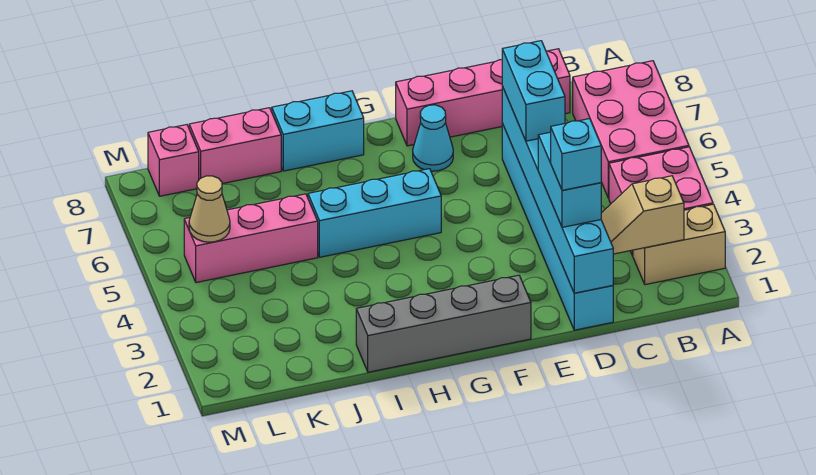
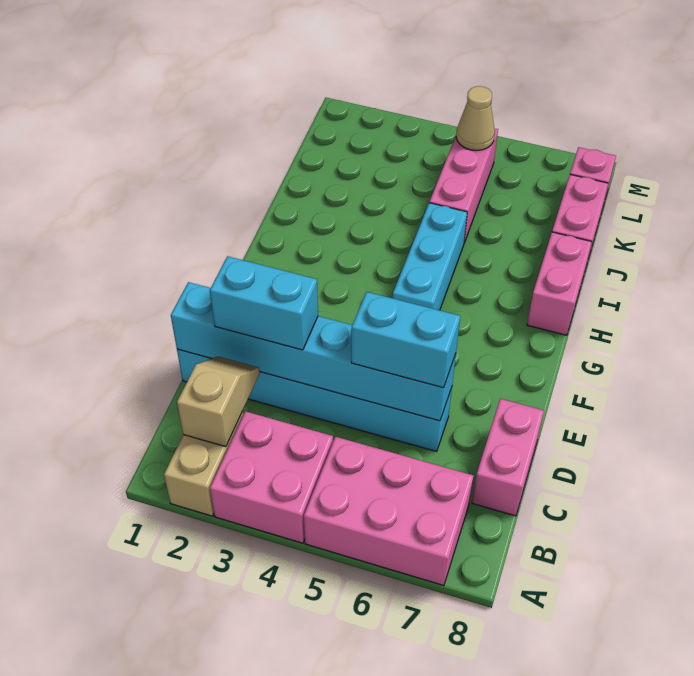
pink brick C8:F8 level 1 -> pink brick C8:D8 level 1
cyan brick D2 level 4 -> none
grey brick F1:I1 level 1 -> none
cyan cone F7 level 1 -> none
cyan brick H8:I8 level 1 -> pink brick H8:I8 level 1

